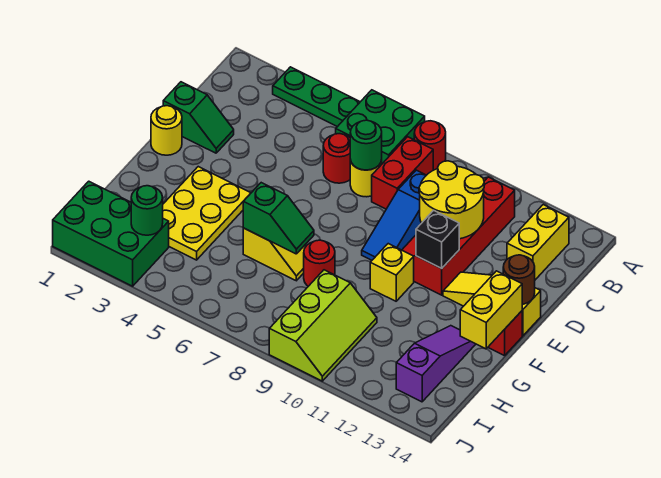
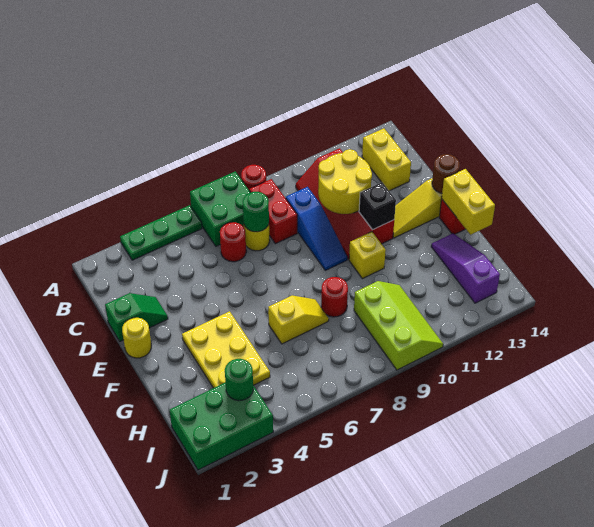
green slope G6:G7 level 2 top 6 -> none

